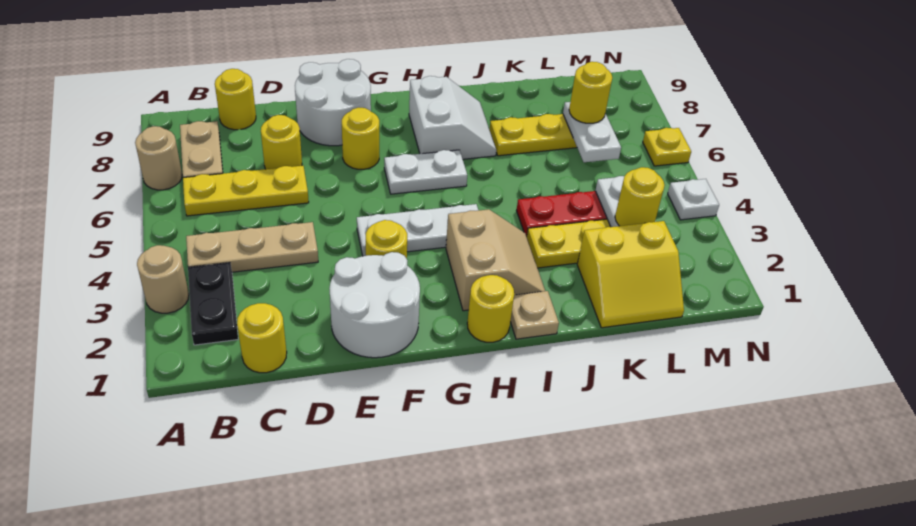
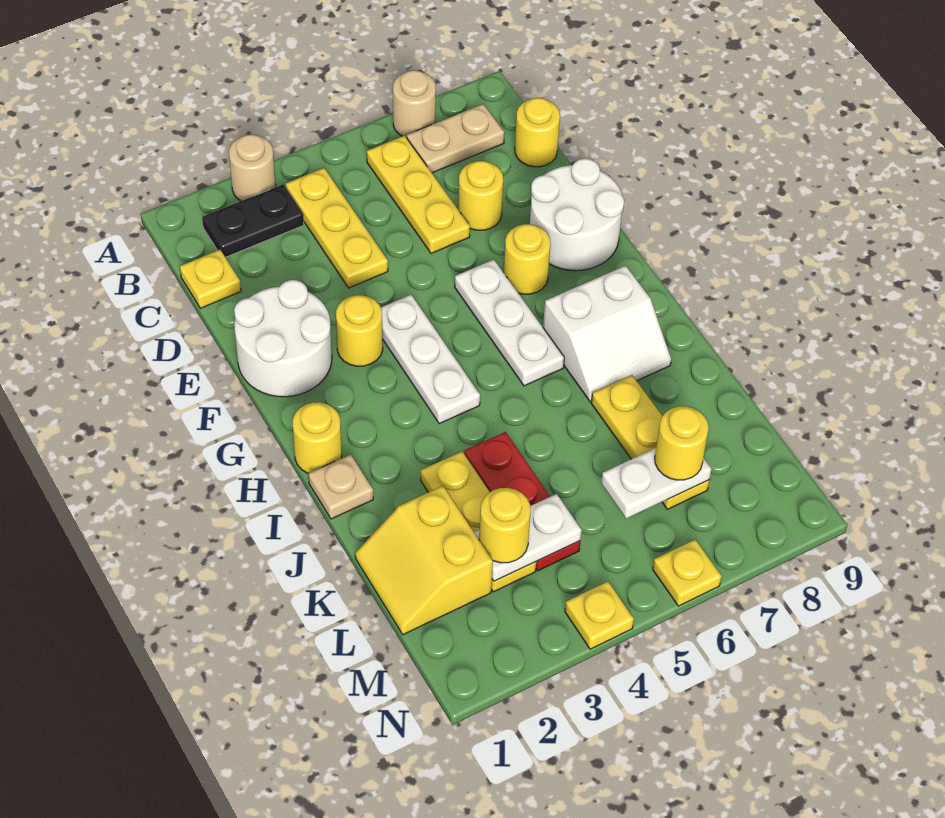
tan plate B4:D4 level 1 -> yellow plate B4:D4 level 1
yellow round brick C1 level 1 -> yellow plate C1 level 1
white plate G6:H6 level 1 -> white plate F6:H6 level 1
tan slope H2:I3 level 1 top H -> none
white plate N4 level 1 -> yellow plate N4 level 1

